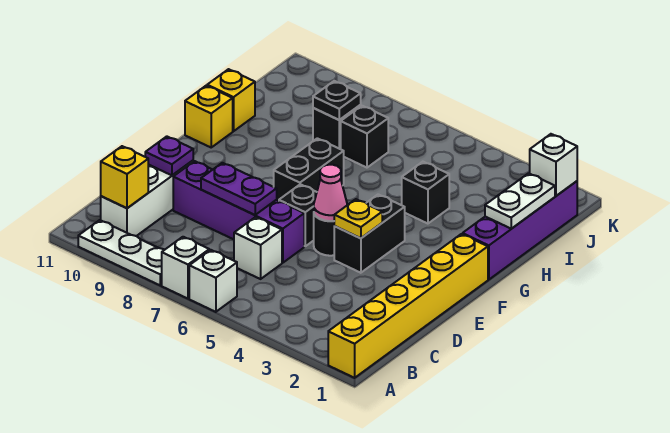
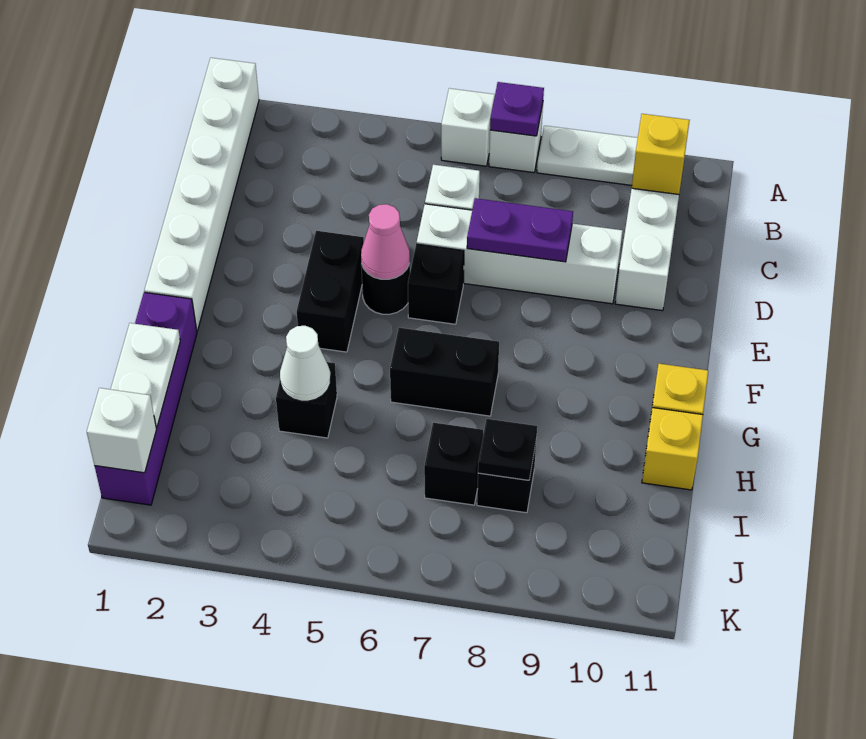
yellow brick A1:F1 level 1 -> white brick A1:F1 level 1
purple brick D6:D9 level 1 -> white brick D6:D9 level 1
purple plate D10 level 2 -> purple plate A7 level 2
yellow plate E4 level 2 -> none
black brick F7:G7 level 1 -> black brick G6:G7 level 1
none -> white cone H4 level 2

